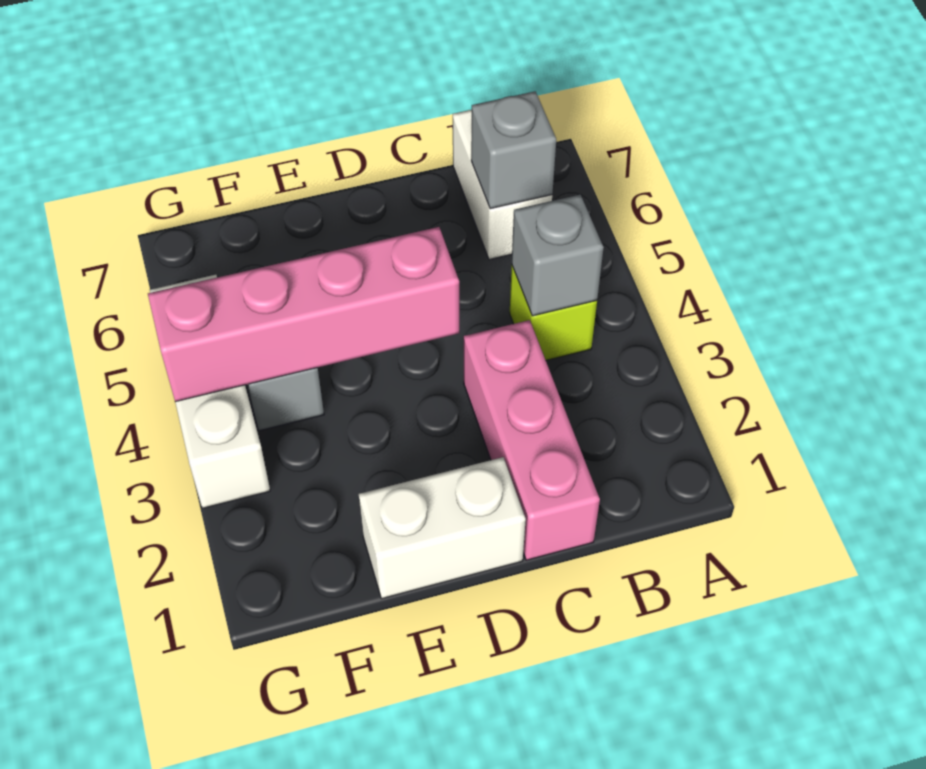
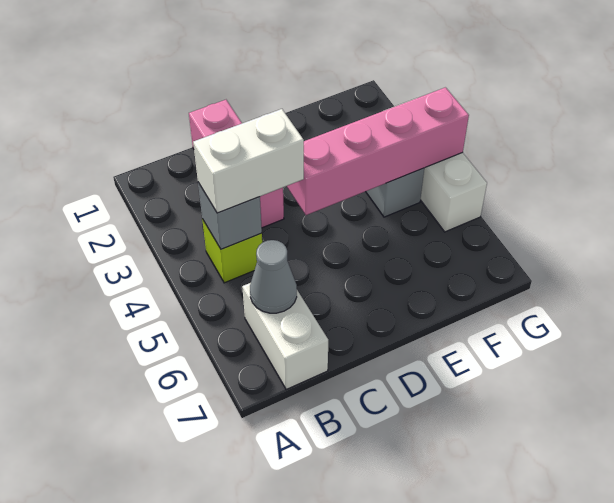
grey brick B6 level 2 -> grey cone B6 level 2
white brick D1:E1 level 1 -> white brick B4:C4 level 3

